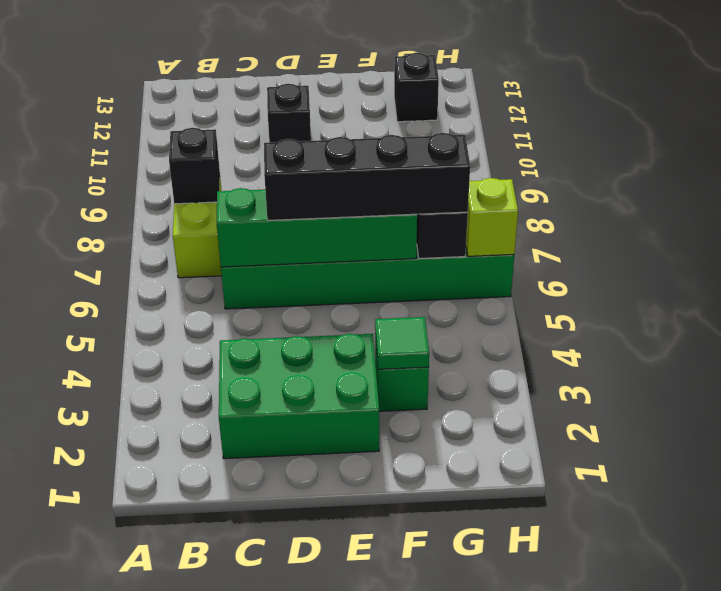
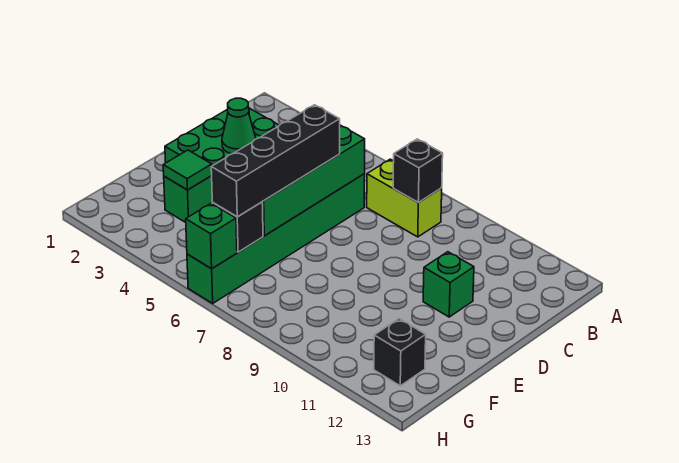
none -> green cone D3 level 2
black brick D11 level 1 -> green brick D11 level 1
lime brick H6 level 2 -> green brick H6 level 2

